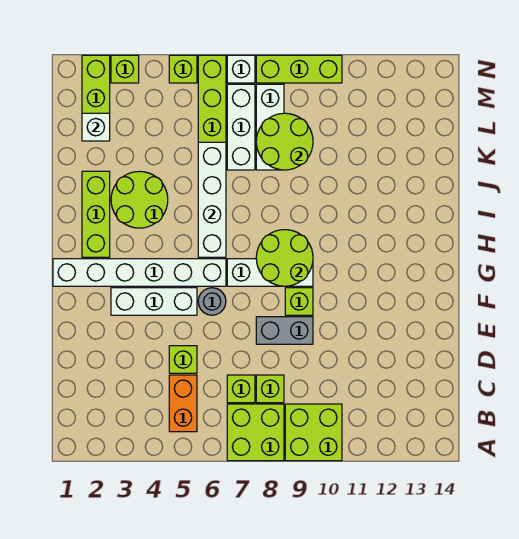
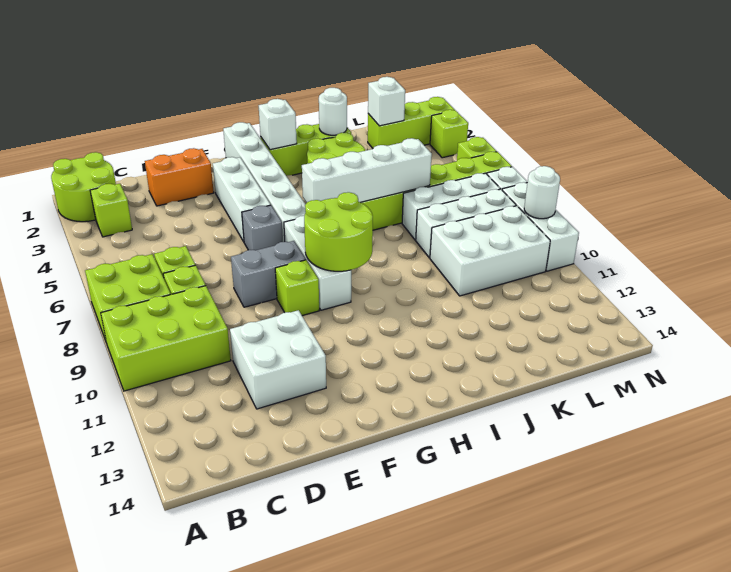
lime brick A9:B10 level 1 -> lime brick A9:C10 level 1
orange brick B5:C5 level 1 -> orange brick D2:E2 level 1
lime brick D5 level 1 -> lime brick B3 level 1
none -> white brick D11:E12 level 1
grey brick E8:E9 level 1 -> grey brick E8:F8 level 1
grey round brick F6 level 1 -> grey brick F6 level 1
none -> white brick H2 level 2
none -> white round brick J2 level 2
lime round brick K8:L9 level 2 -> lime round brick A1:B2 level 1
none -> white brick K9:M10 level 1
lime brick N8:N10 level 1 -> white brick N8:N10 level 1
none -> white round brick N9 level 2

